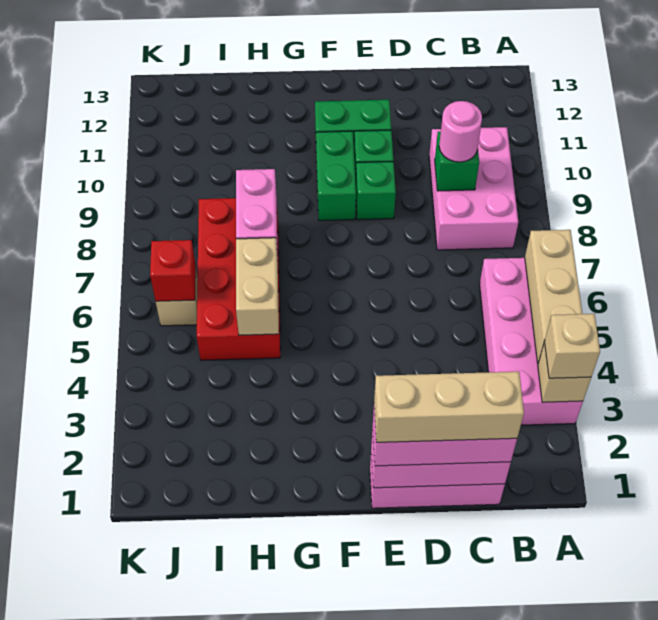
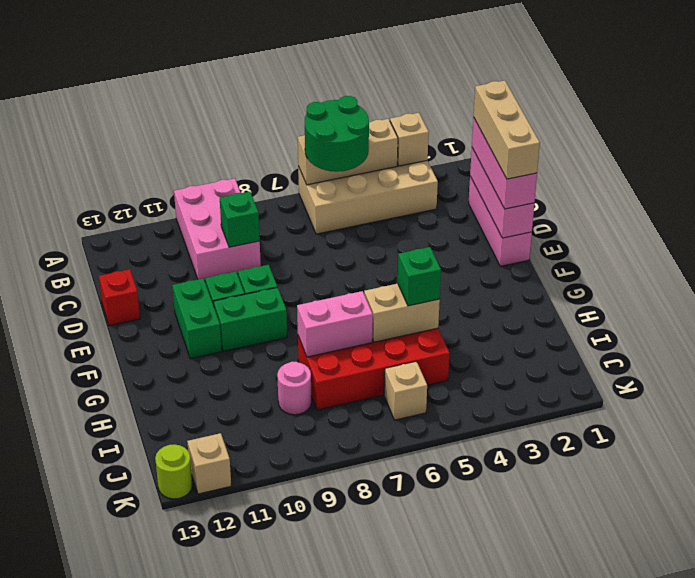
pink brick A3:B6 level 1 -> tan brick A3:B6 level 1
tan brick A3 level 3 -> tan brick K12 level 1
none -> green round brick A5:B6 level 3
pink brick B8:C10 level 1 -> pink brick A9:C10 level 1
pink round brick C9 level 3 -> pink round brick I9 level 1
none -> green brick H5 level 3
red brick J6 level 2 -> red brick D13 level 1
none -> lime round brick K13 level 1

